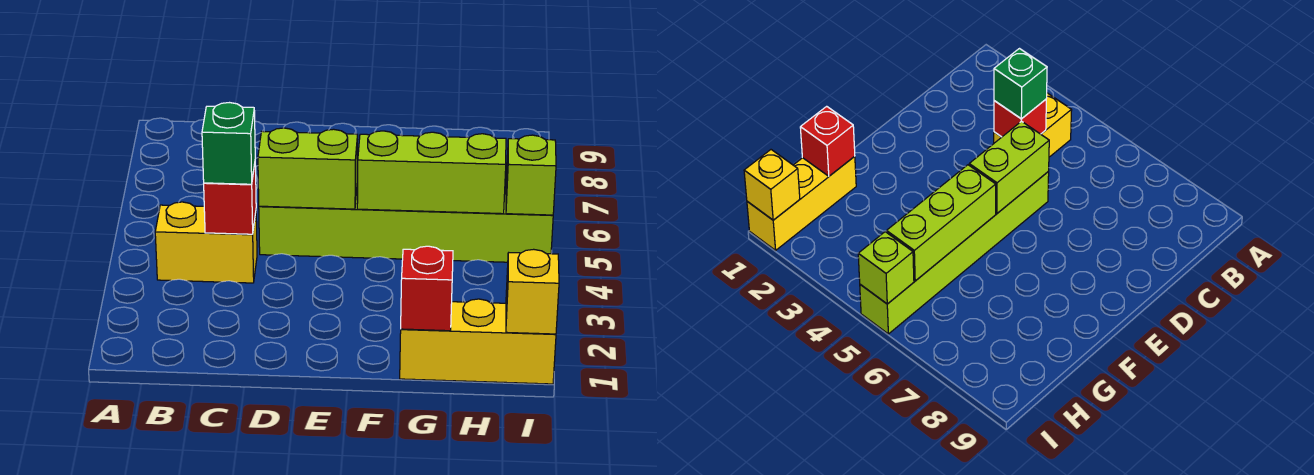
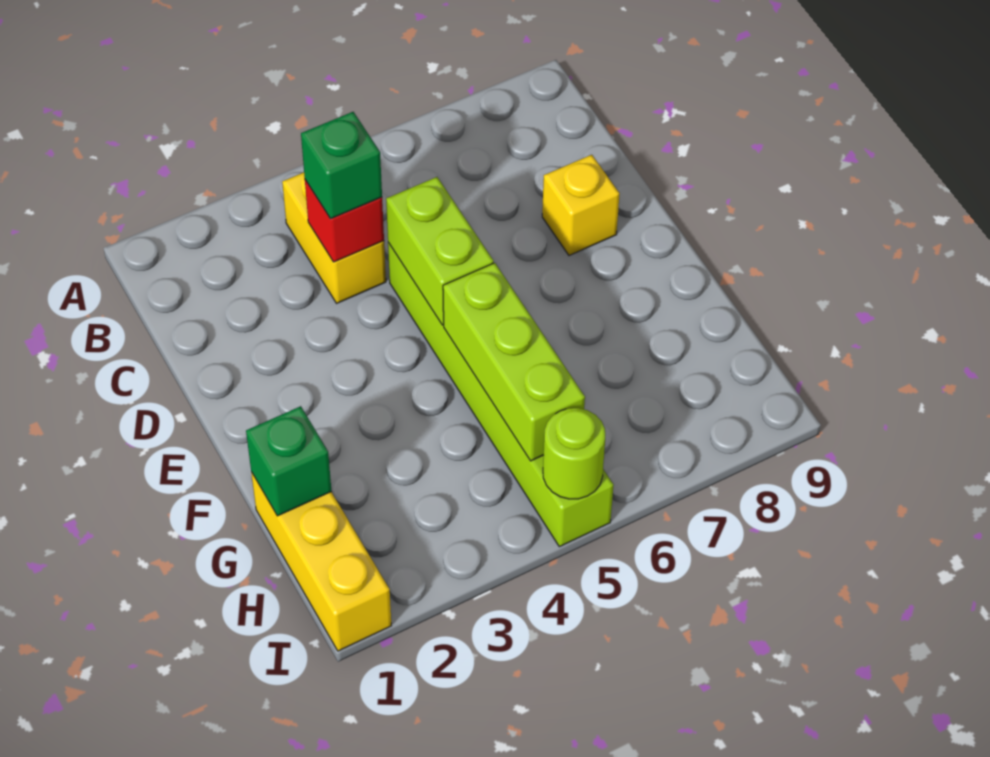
red brick G1 level 2 -> green brick G1 level 2
yellow brick I1 level 2 -> yellow brick D8 level 1
lime brick I5 level 2 -> lime round brick I5 level 2

